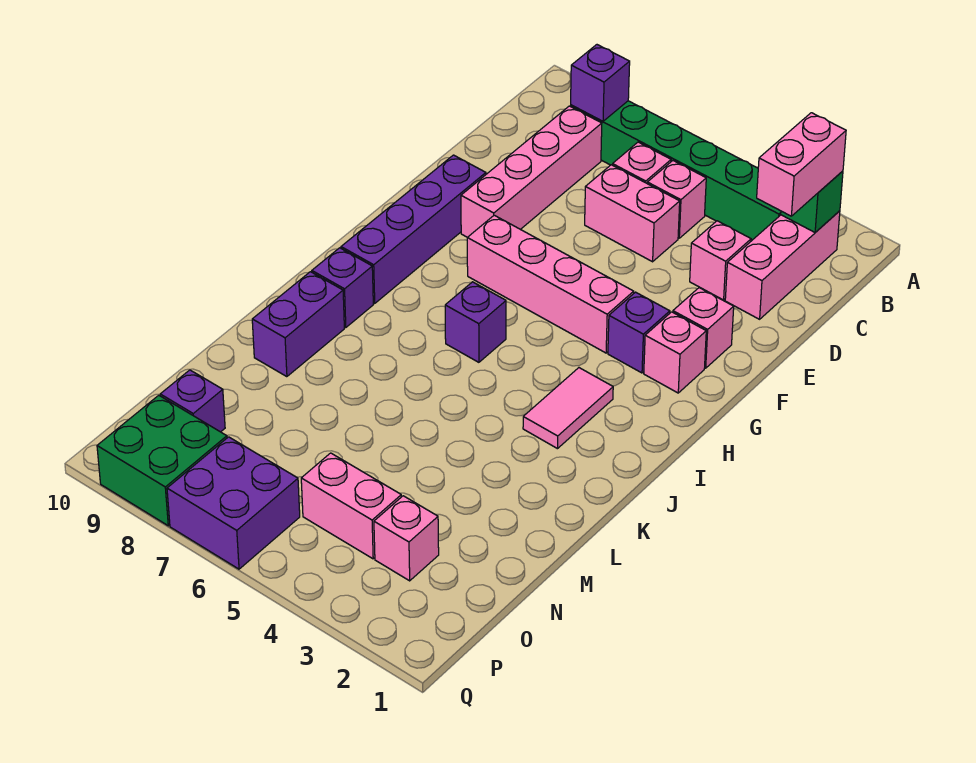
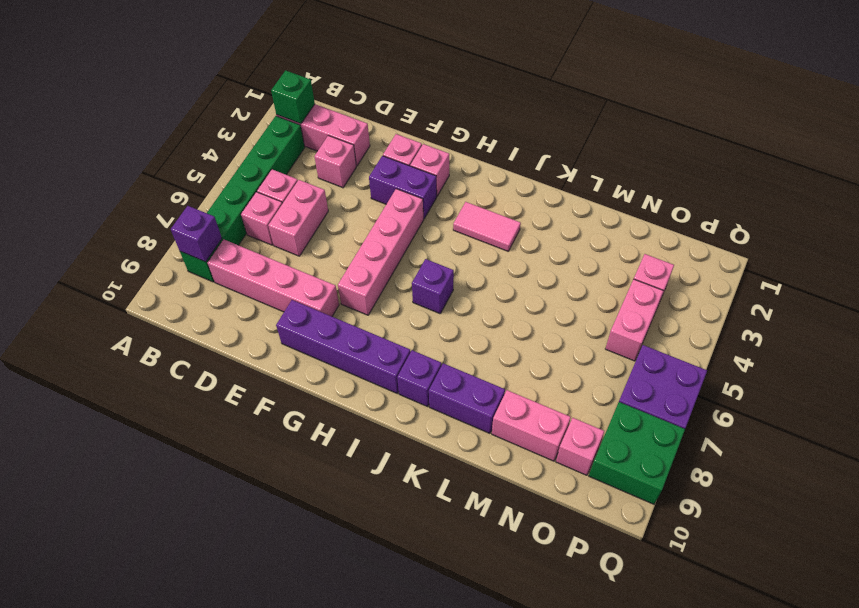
pink brick B2:C2 level 3 -> pink brick M9:N9 level 1
purple brick G3 level 1 -> purple brick F3:G3 level 1
purple brick O9 level 1 -> pink brick O9 level 1

